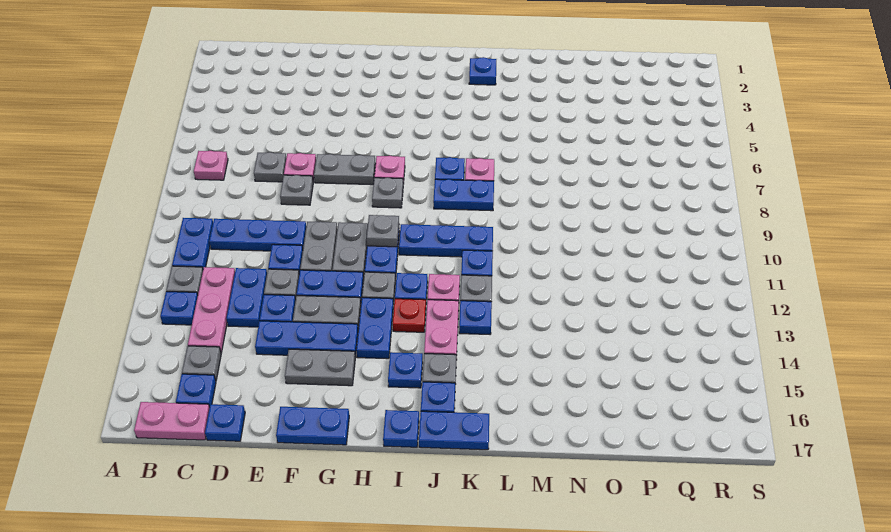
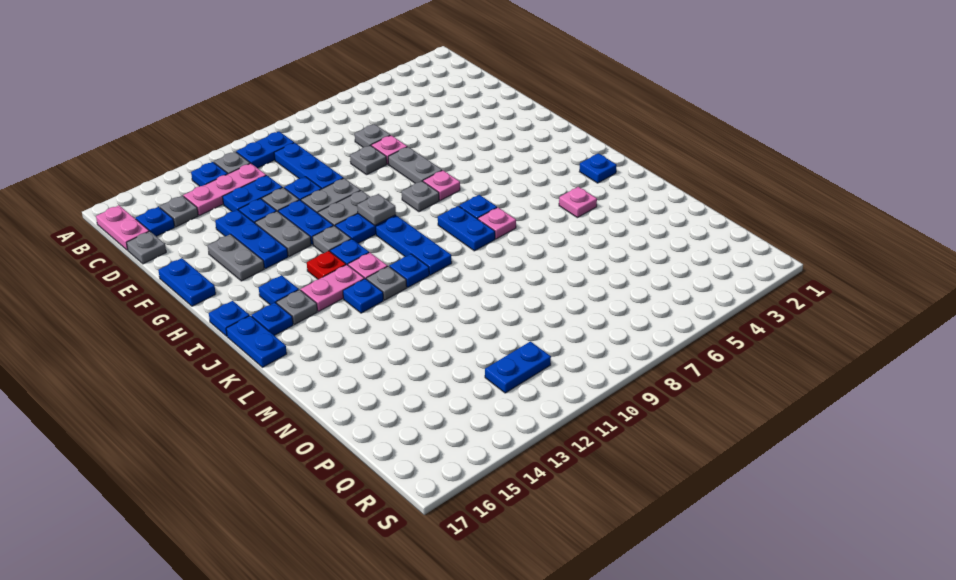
pink plate B7 level 1 -> pink plate L4 level 1
blue plate D17 level 1 -> grey plate D17 level 1
blue plate H13:H14 level 1 -> blue plate Q11:Q12 level 1

